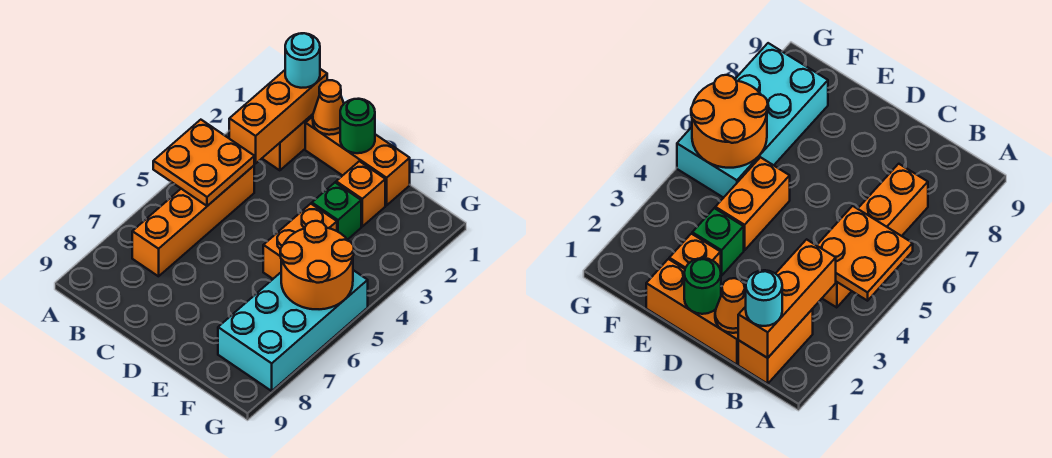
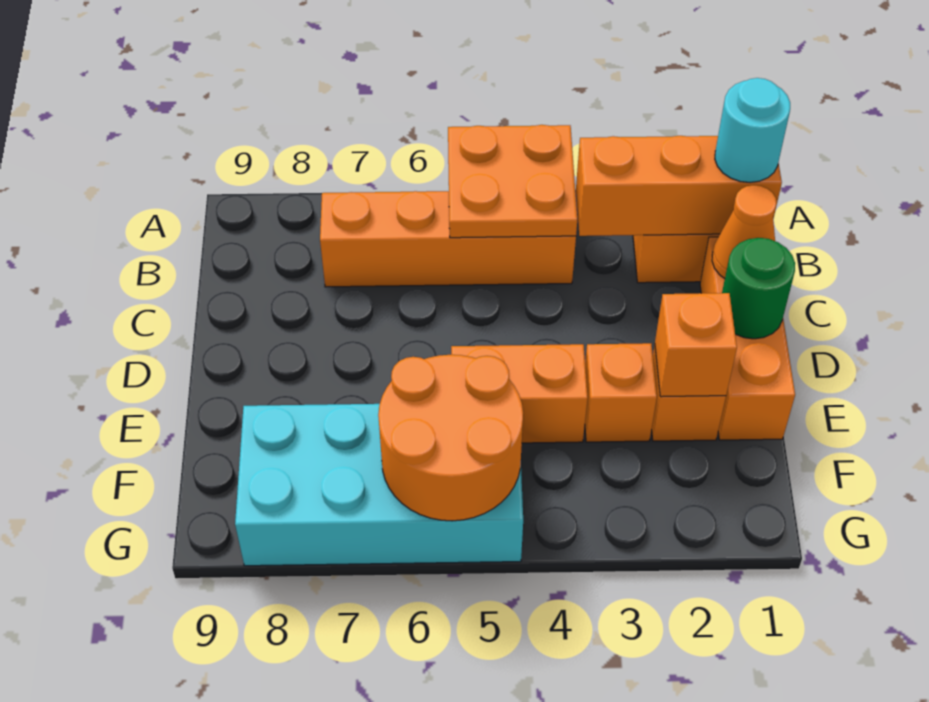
none -> orange brick E2 level 2
green brick E3 level 1 -> orange brick E3 level 1

